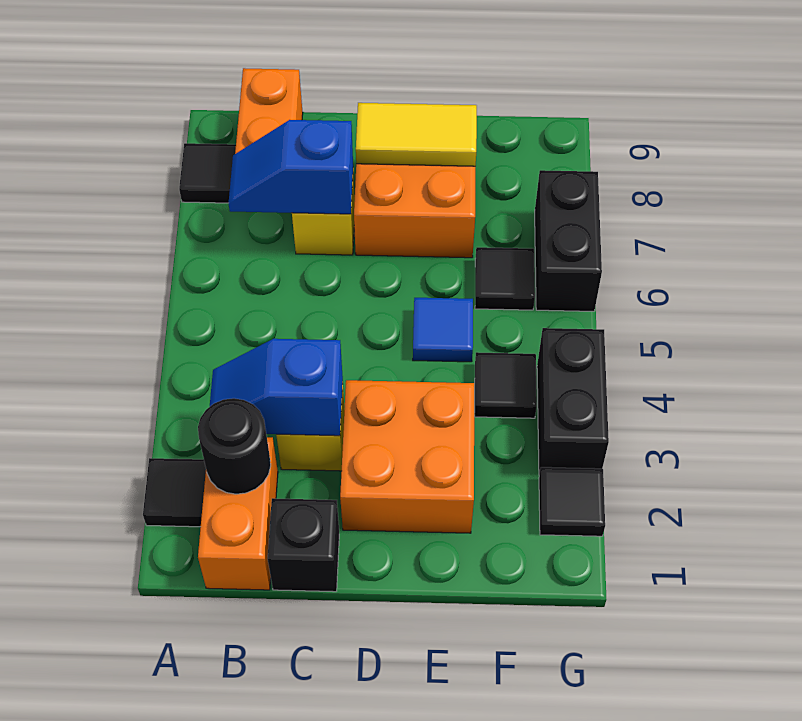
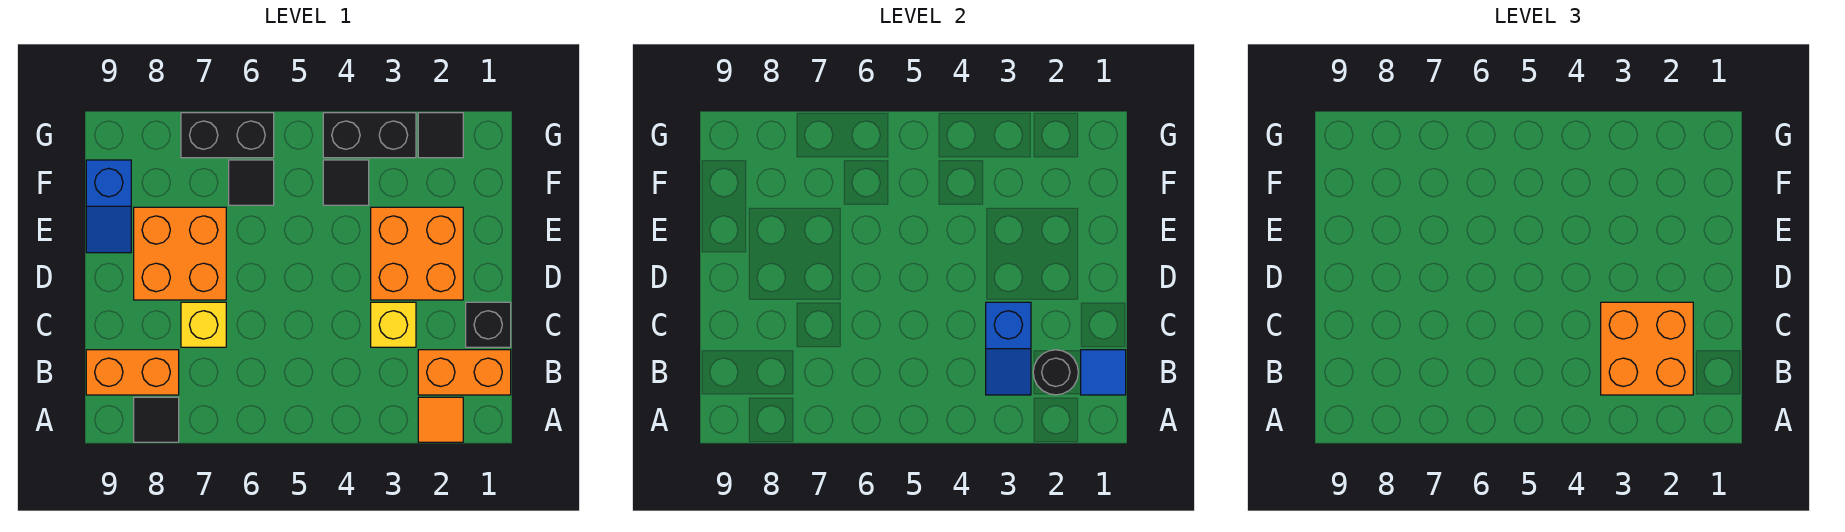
black tile A2 level 1 -> orange tile A2 level 1
none -> orange brick B2:C3 level 3
blue slope B7:C7 level 2 top C -> blue slope E9:F9 level 1 top F
yellow tile D8:E8 level 2 -> none
blue tile E5 level 1 -> blue tile B1 level 2

